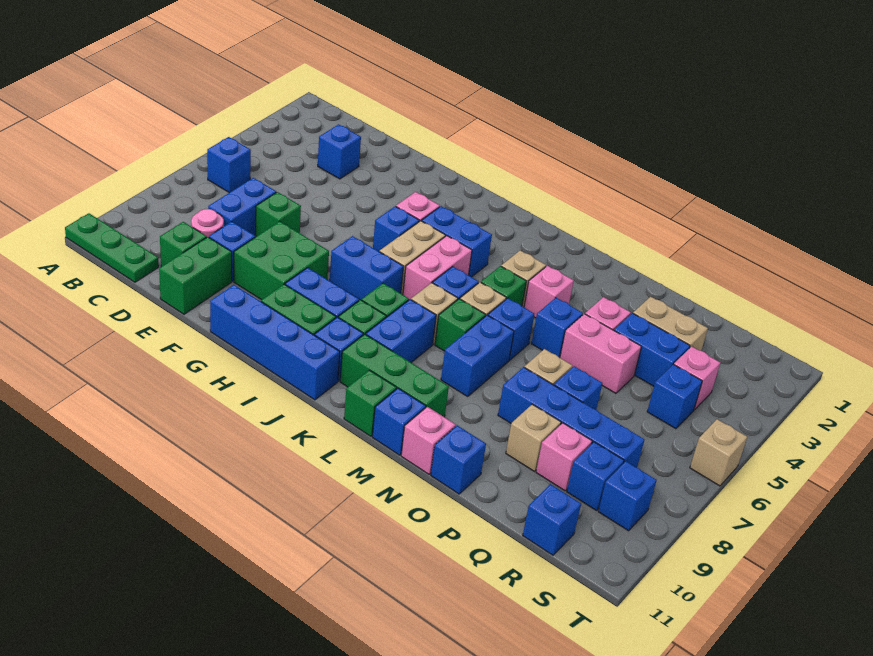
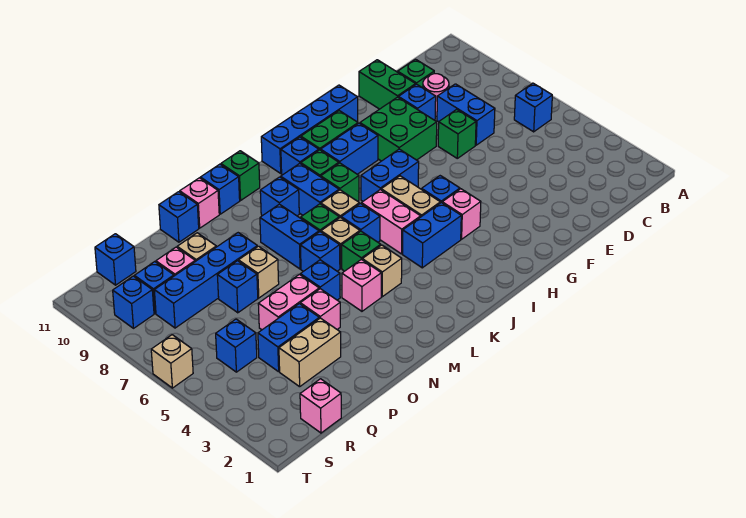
green plate A11:C11 level 1 -> none
blue brick D3 level 1 -> blue brick L9 level 1
green brick K10:M10 level 1 -> none
pink brick R4 level 1 -> pink brick R1 level 1

